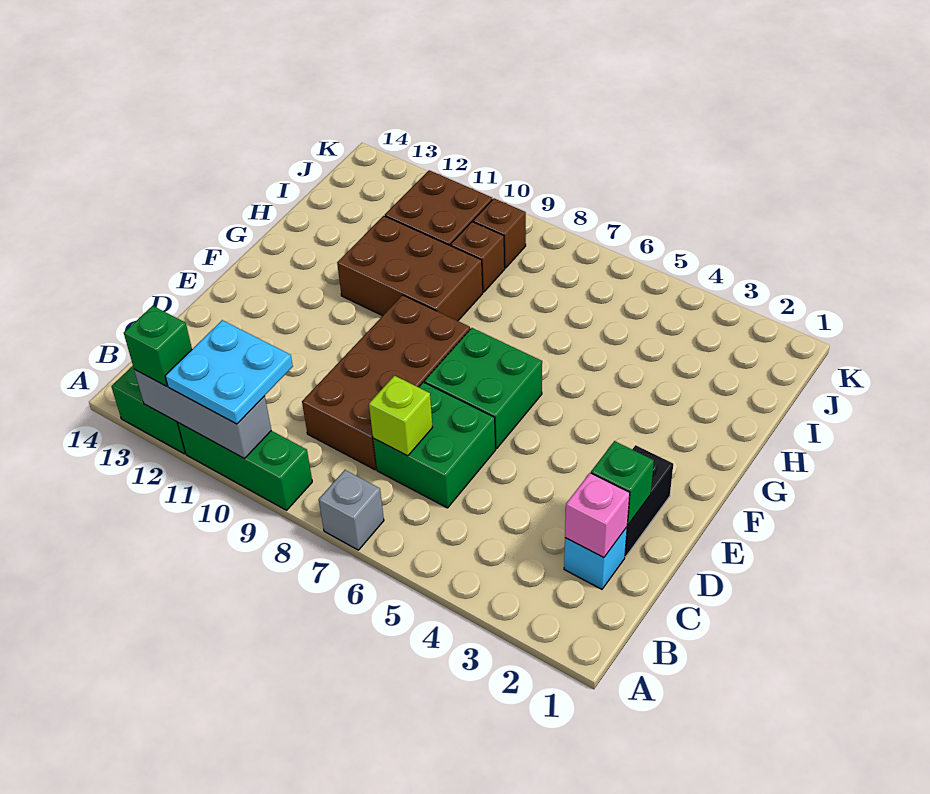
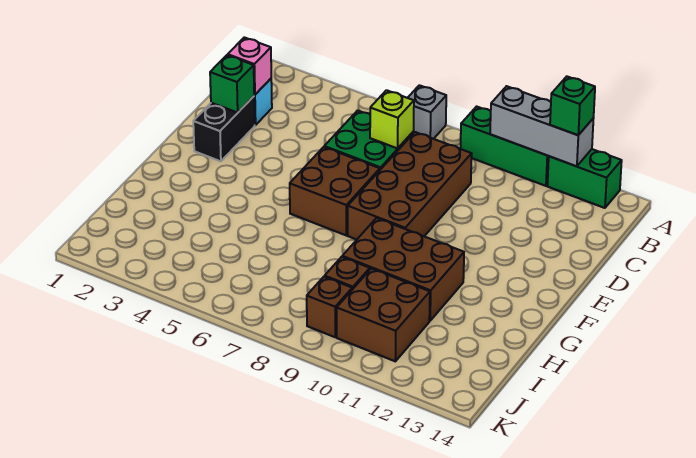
cyan plate A10:B11 level 3 -> none
green brick E6:F7 level 1 -> brown brick E6:F7 level 1

